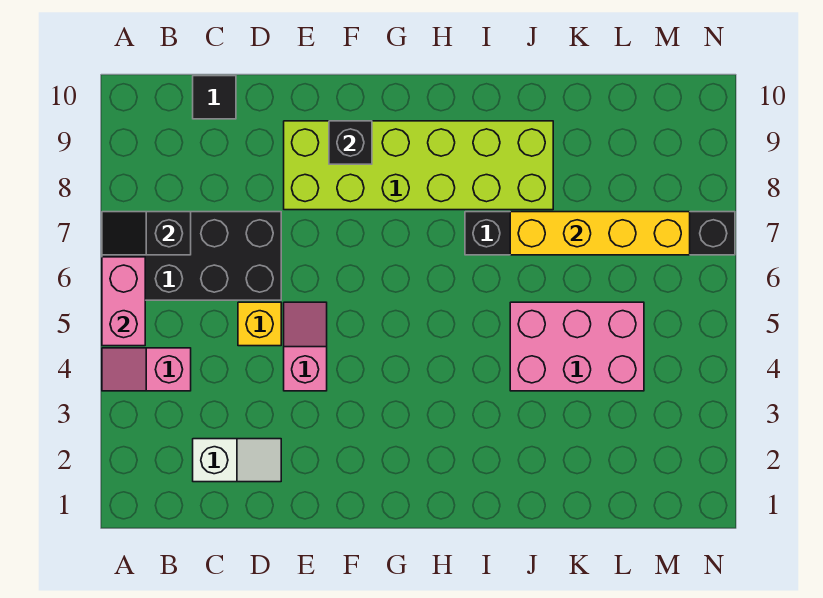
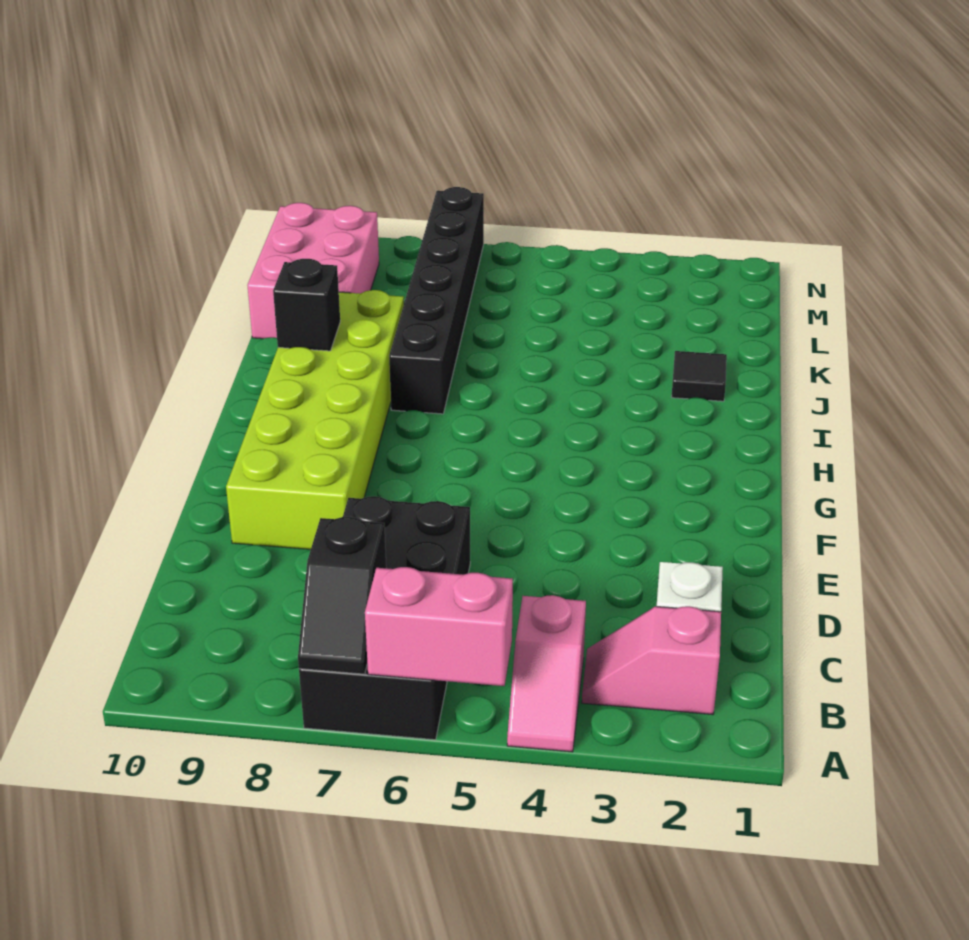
black tile C10 level 1 -> black tile J2 level 1
yellow brick D5 level 1 -> none
pink slope E4:E5 level 1 top 4 -> pink slope B2:B3 level 1 top 2
black brick F9 level 2 -> black brick I9 level 2
pink brick J4:L5 level 1 -> pink brick K9:M10 level 1
yellow brick J7:M7 level 2 -> none

